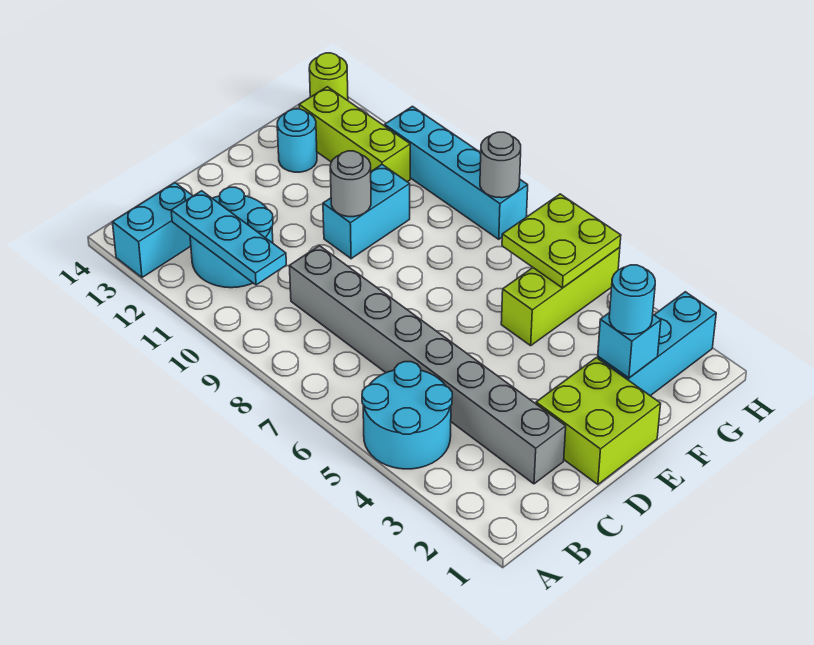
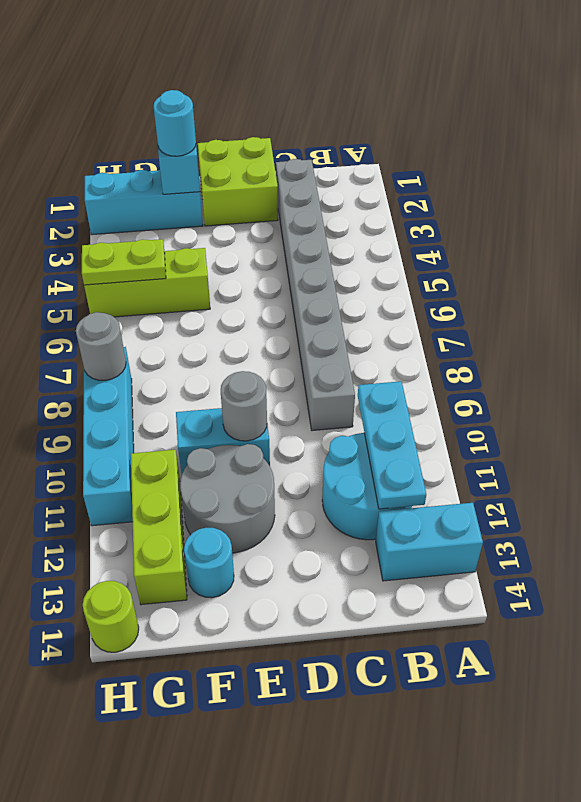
cyan round brick A4:B5 level 1 -> none
none -> grey round brick E11:F12 level 1
lime plate G5:H6 level 2 -> lime plate G5:H5 level 2

